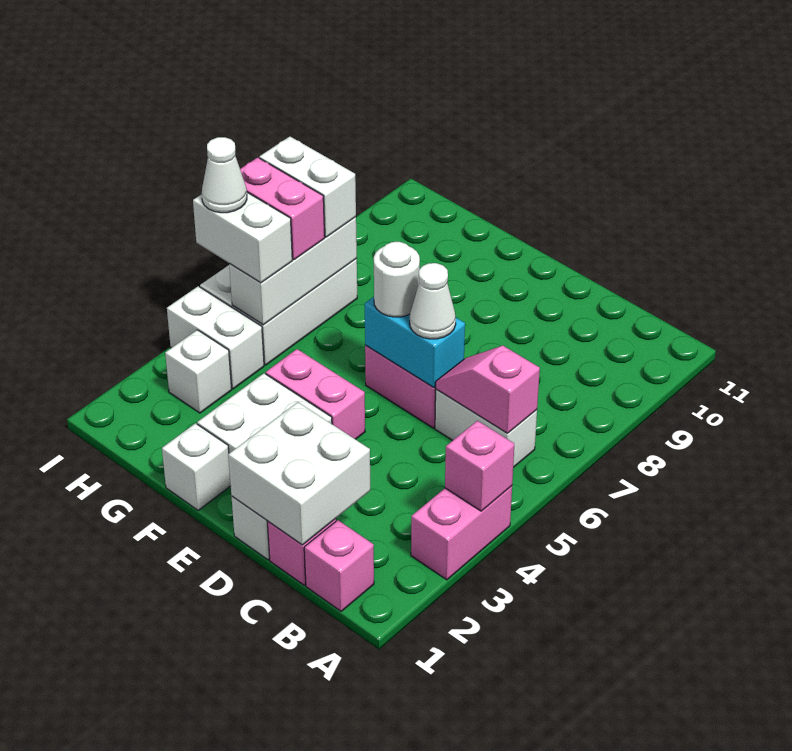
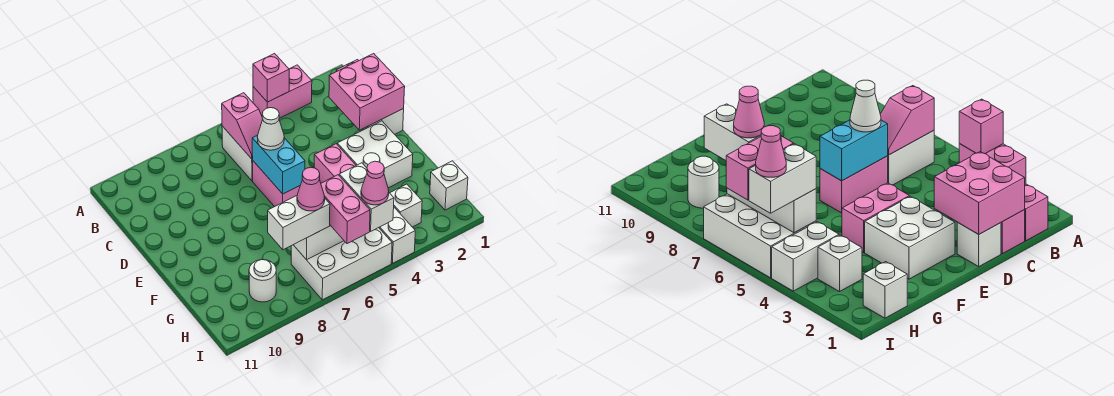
white brick C1:D2 level 2 -> pink brick C1:D2 level 2
white round brick E6 level 3 -> white round brick H9 level 1
white brick F1 level 1 -> white brick H1 level 1
white brick H7:I7 level 3 -> white brick H7:H8 level 3
none -> pink cone H7 level 4
white cone I5 level 4 -> pink cone I5 level 4

